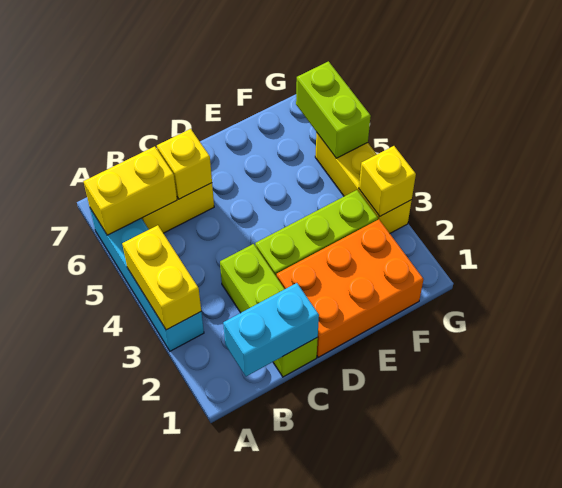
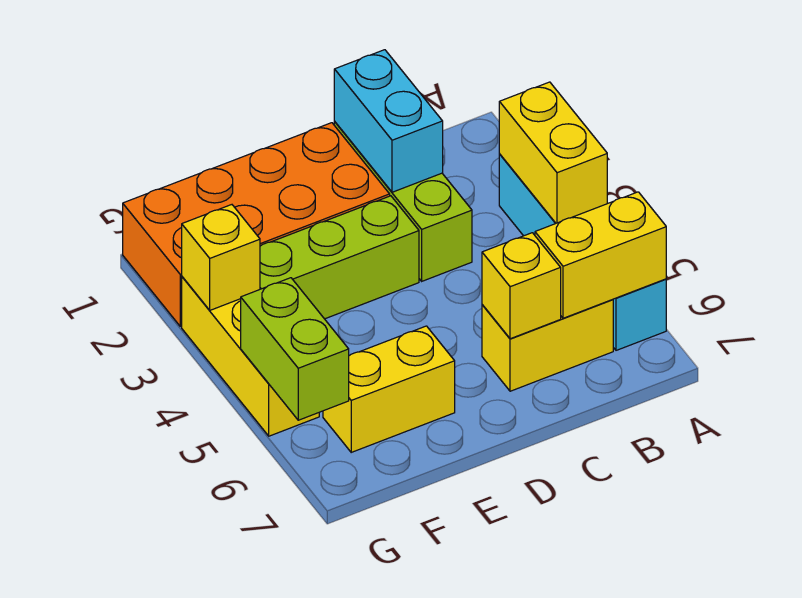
cyan brick B1:C1 level 2 -> cyan brick C1:C2 level 2
orange brick D1:F2 level 1 -> orange brick D1:G2 level 1
none -> yellow brick E6:F6 level 1

